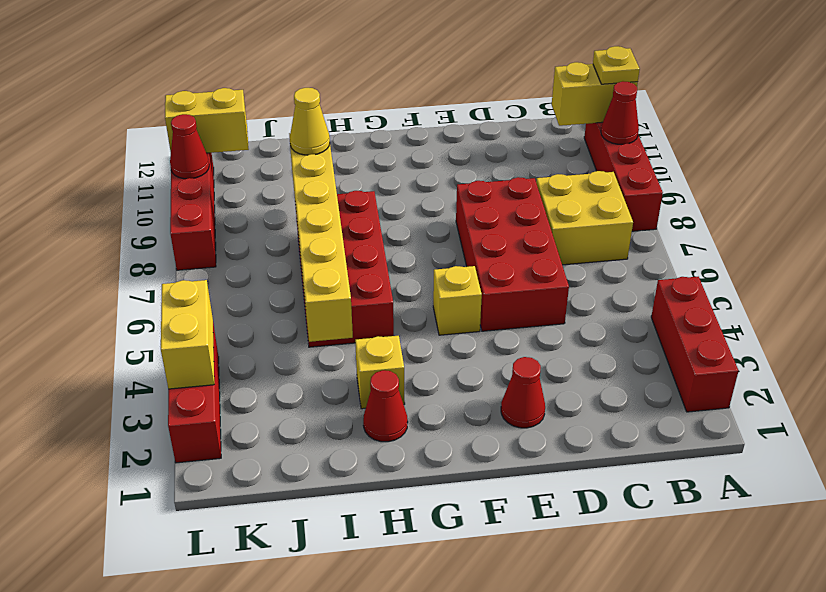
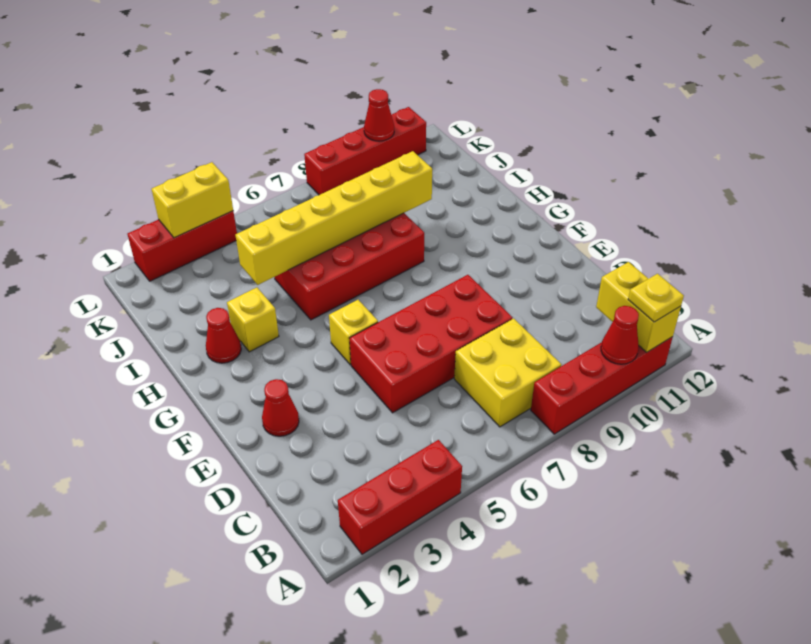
yellow cone I9 level 3 -> none
yellow brick K11:L11 level 2 -> none

